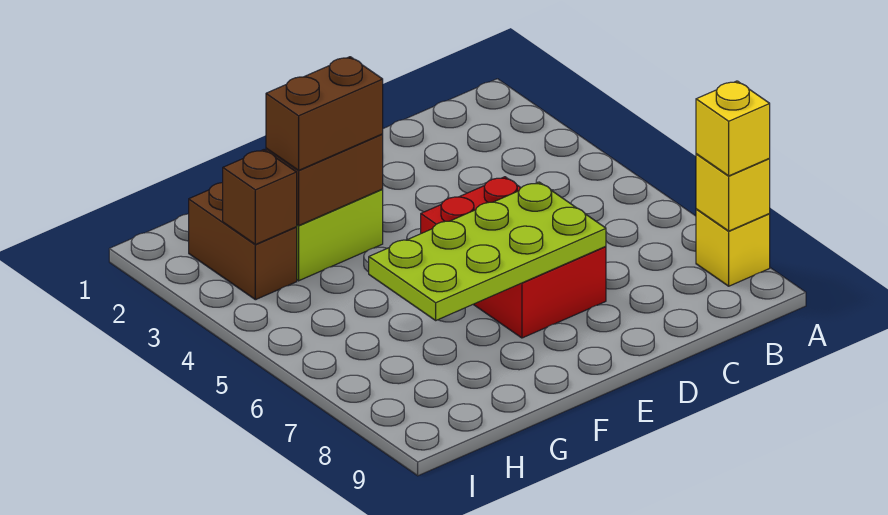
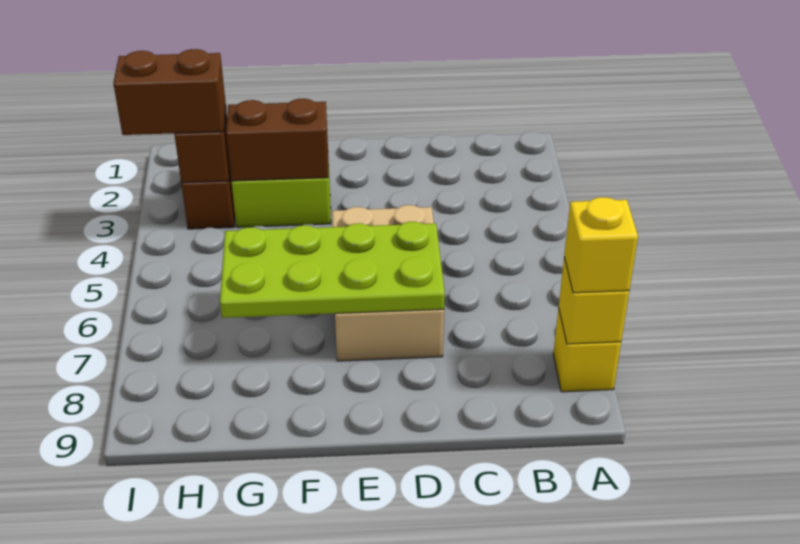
red brick D5:E7 level 1 -> tan brick D5:E7 level 1
brown brick F3:G3 level 3 -> brown brick H3:I3 level 3

